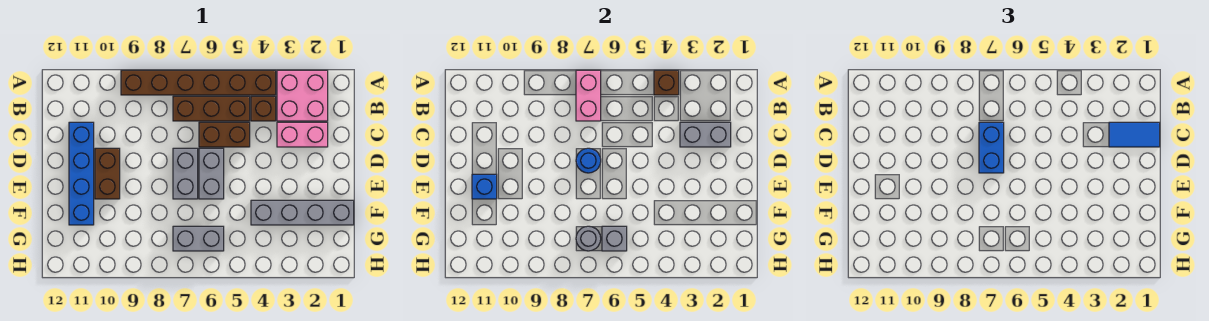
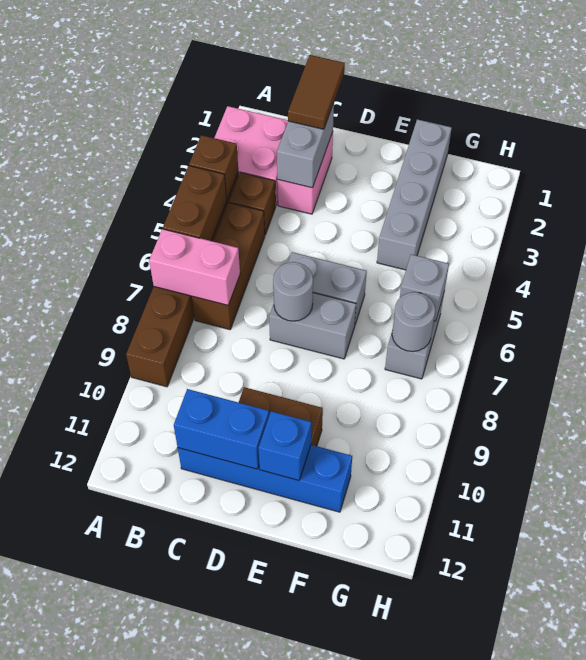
blue tile C1:C2 level 3 -> brown tile C1:C2 level 3
brown brick C5:C6 level 1 -> brown brick A5:A6 level 2
blue brick C7:D7 level 3 -> blue brick C11:D11 level 2
blue round brick D7 level 2 -> grey round brick D7 level 2

